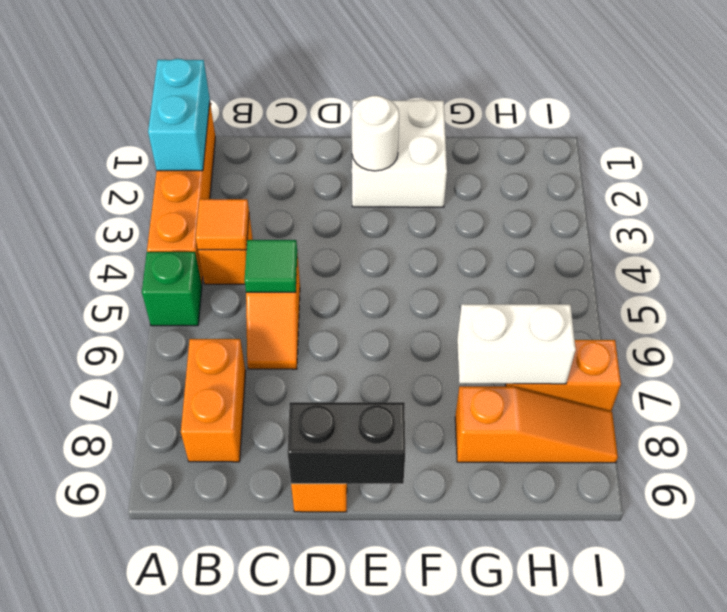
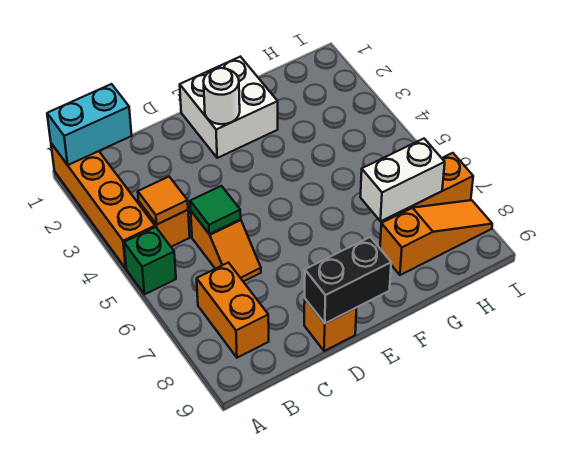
cyan brick A1:A2 level 2 -> cyan brick A1:B1 level 2

